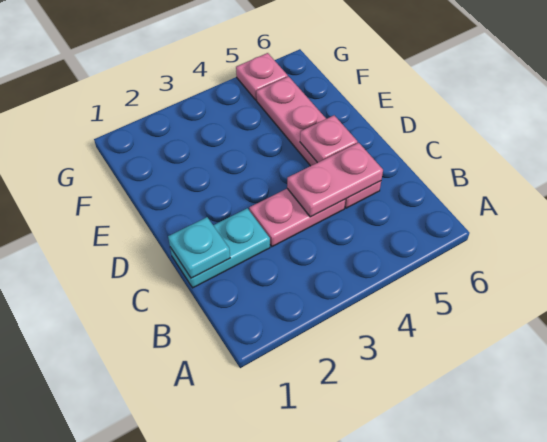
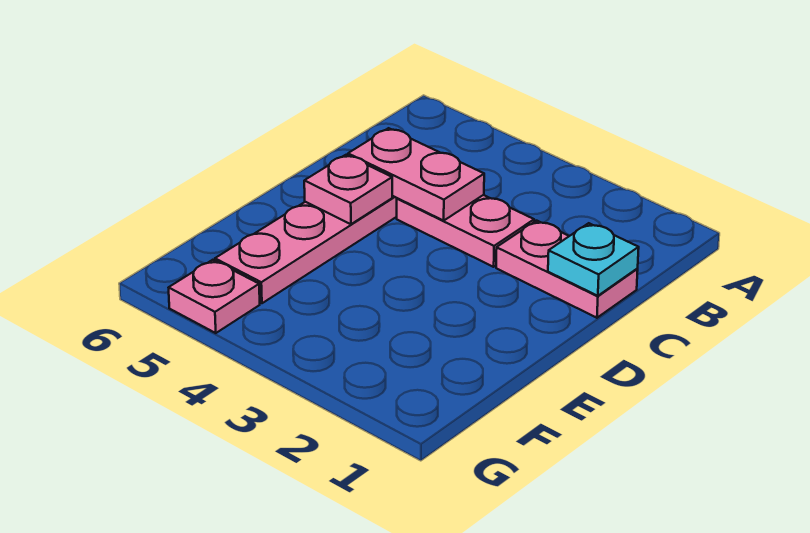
cyan plate C1:C2 level 1 -> pink plate C1:C2 level 1

